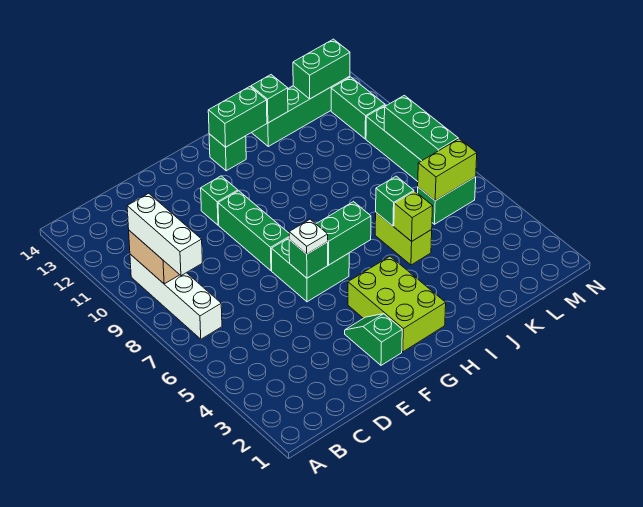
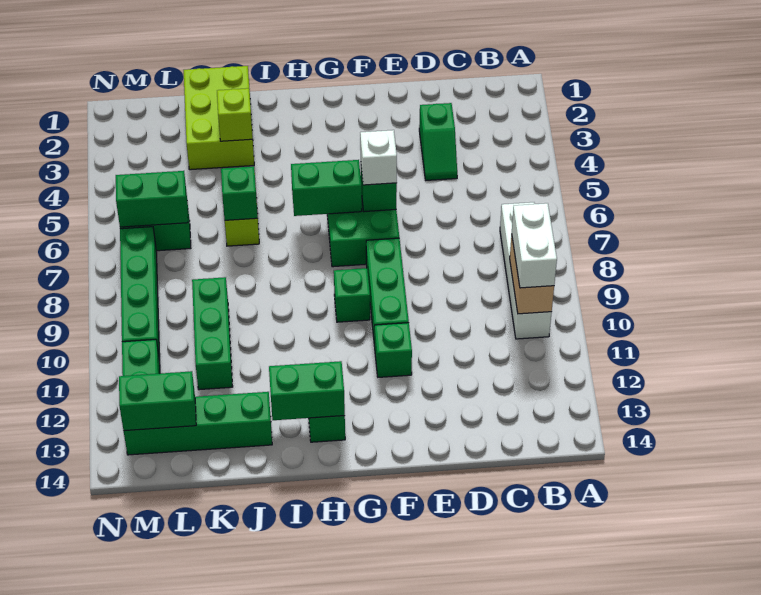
white brick B8:B10 level 3 -> white brick B9:B10 level 3
green slope F2:F3 level 1 top 2 -> green slope D3:D4 level 1 top 3
white plate F6 level 3 -> white brick F6 level 3
lime brick G2:H4 level 1 -> lime brick J1:K3 level 1
lime brick J5 level 2 -> lime brick J3 level 2
green brick J13 level 2 -> green brick G9 level 1
lime brick L6:M6 level 2 -> green brick L6:M6 level 2
green brick M7:M9 level 2 -> green brick K9:K11 level 1

